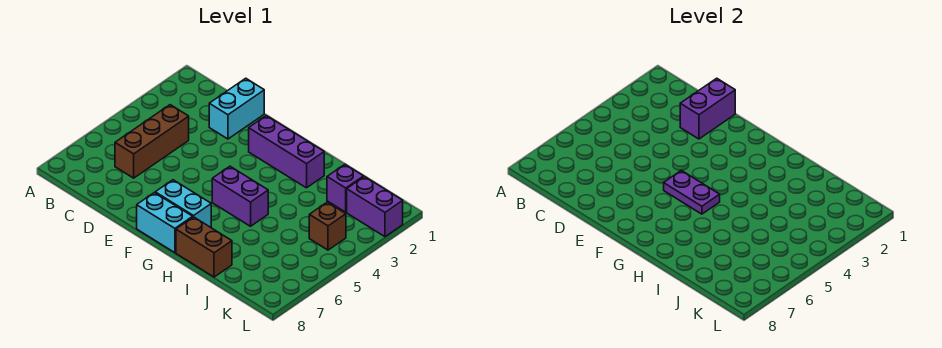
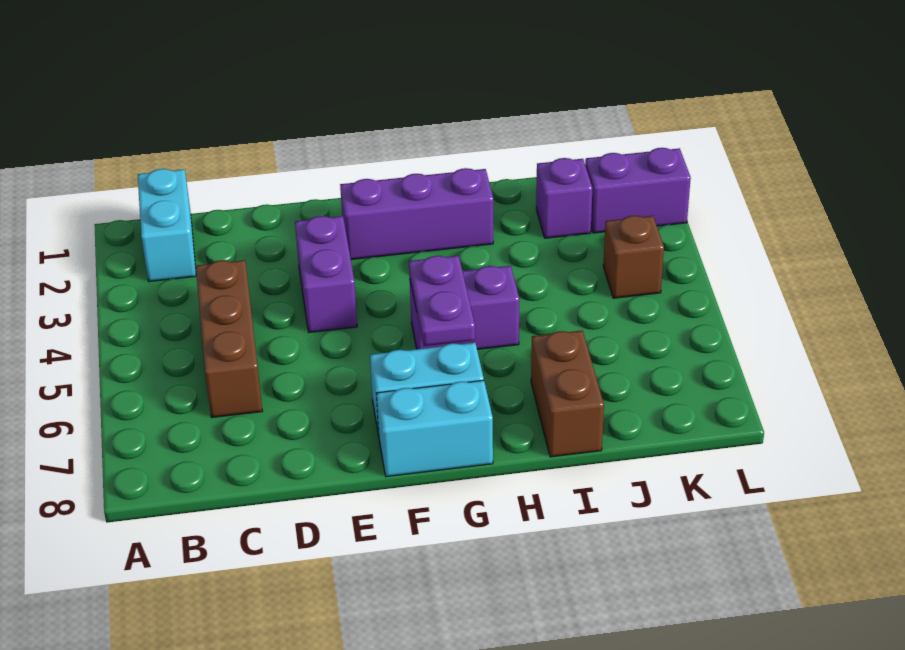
cyan brick D1:D2 level 1 -> cyan brick B1:B2 level 1
purple brick D1:D2 level 2 -> purple brick E3:E4 level 1
purple plate F5:G5 level 2 -> purple plate G5:G6 level 2
brown brick H8:I8 level 1 -> brown brick I7:I8 level 1

